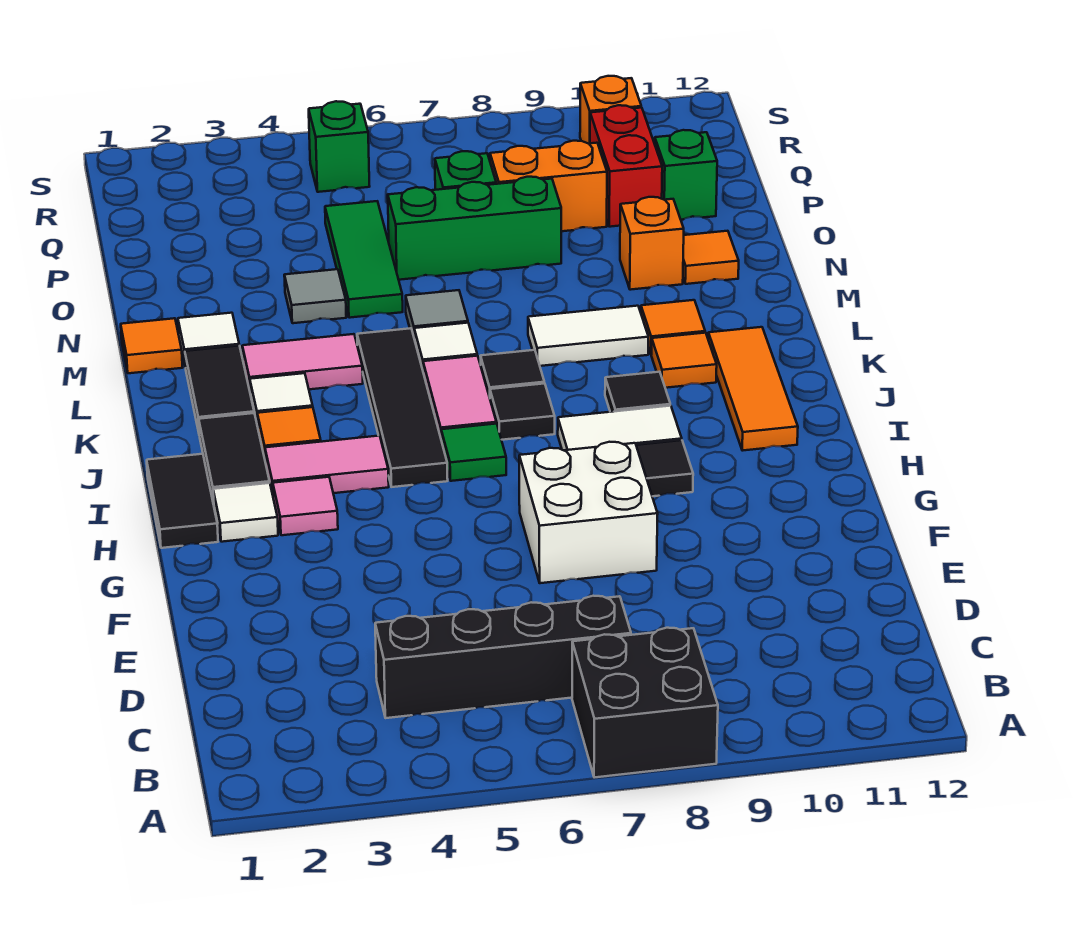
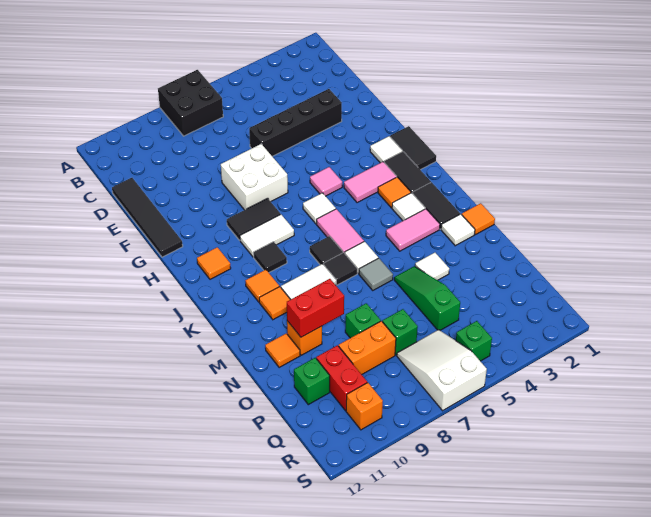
black brick C4:C7 level 1 -> black brick E3:E6 level 1
pink tile H3 level 1 -> pink tile H5 level 1
black tile I5:L5 level 1 -> black tile D12:G12 level 1
green tile I6 level 1 -> white tile I6 level 1
orange tile I11:K11 level 1 -> orange tile I11 level 1
black tile J7 level 1 -> black tile L7 level 1
grey tile N4 level 1 -> white tile N4 level 1
green tile N5:P5 level 1 -> green slope N5:P5 level 1 top P
none -> red brick N9:N10 level 2
green brick O6:O8 level 1 -> green brick O8 level 1
none -> white slope Q6:S7 level 1 top S

